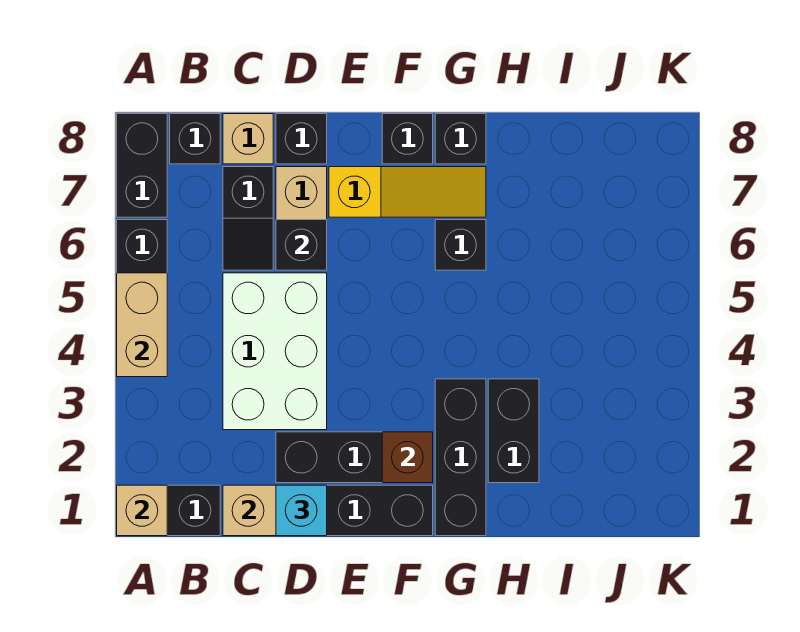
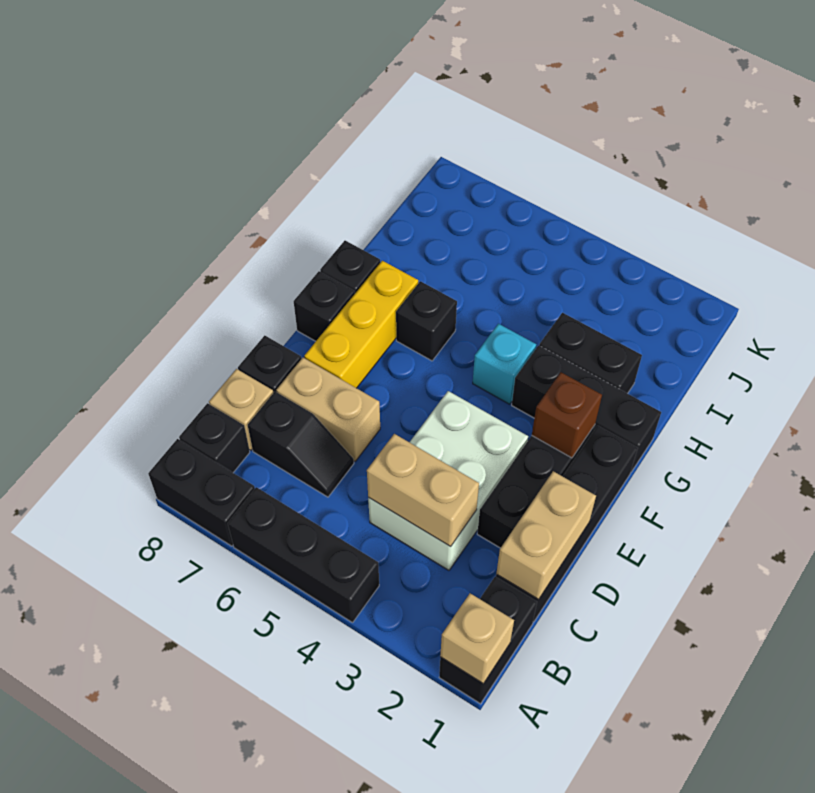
tan brick A4:A5 level 2 -> tan brick C3:C4 level 2
white brick C3:D5 level 1 -> white brick C3:E4 level 1
cyan brick D1 level 3 -> cyan brick G4 level 1
black brick D6 level 2 -> none
yellow slope E7:G7 level 1 top E -> yellow brick E7:G7 level 1

